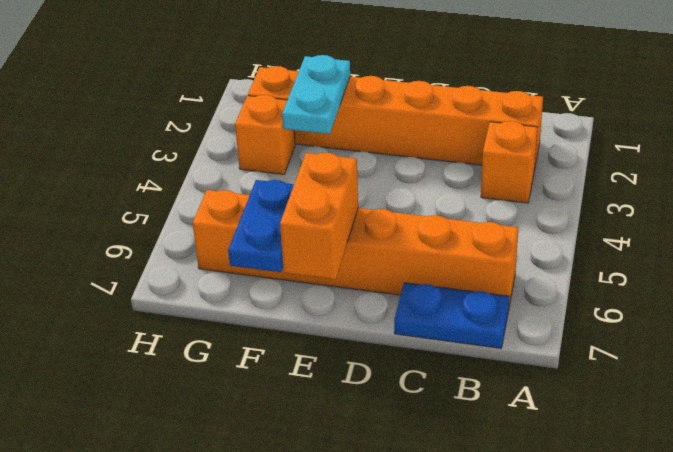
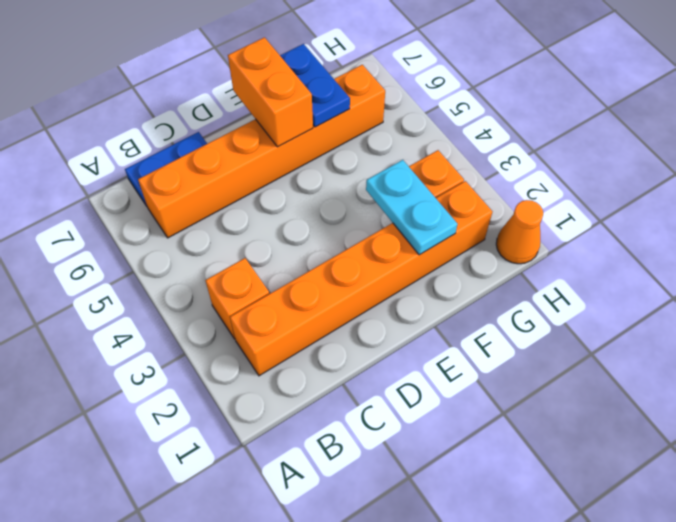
none -> orange cone H1 level 1

